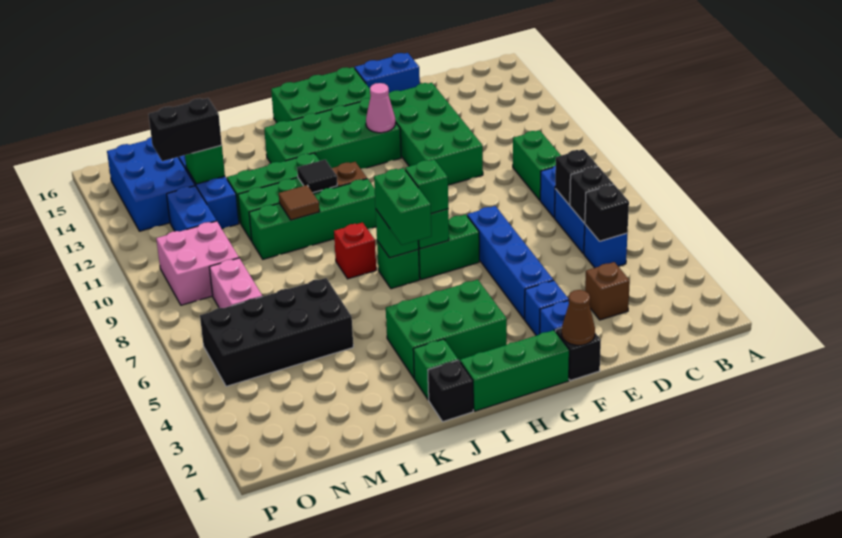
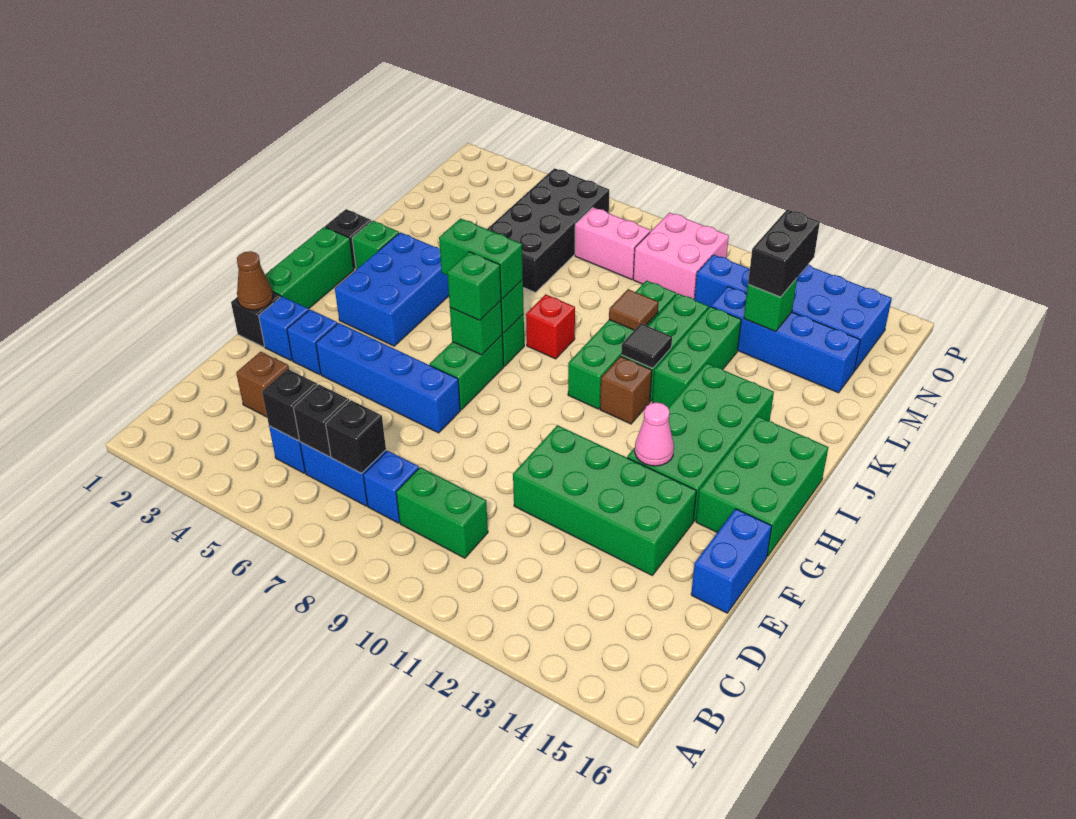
green brick H3:J4 level 1 -> blue brick H3:J4 level 1

